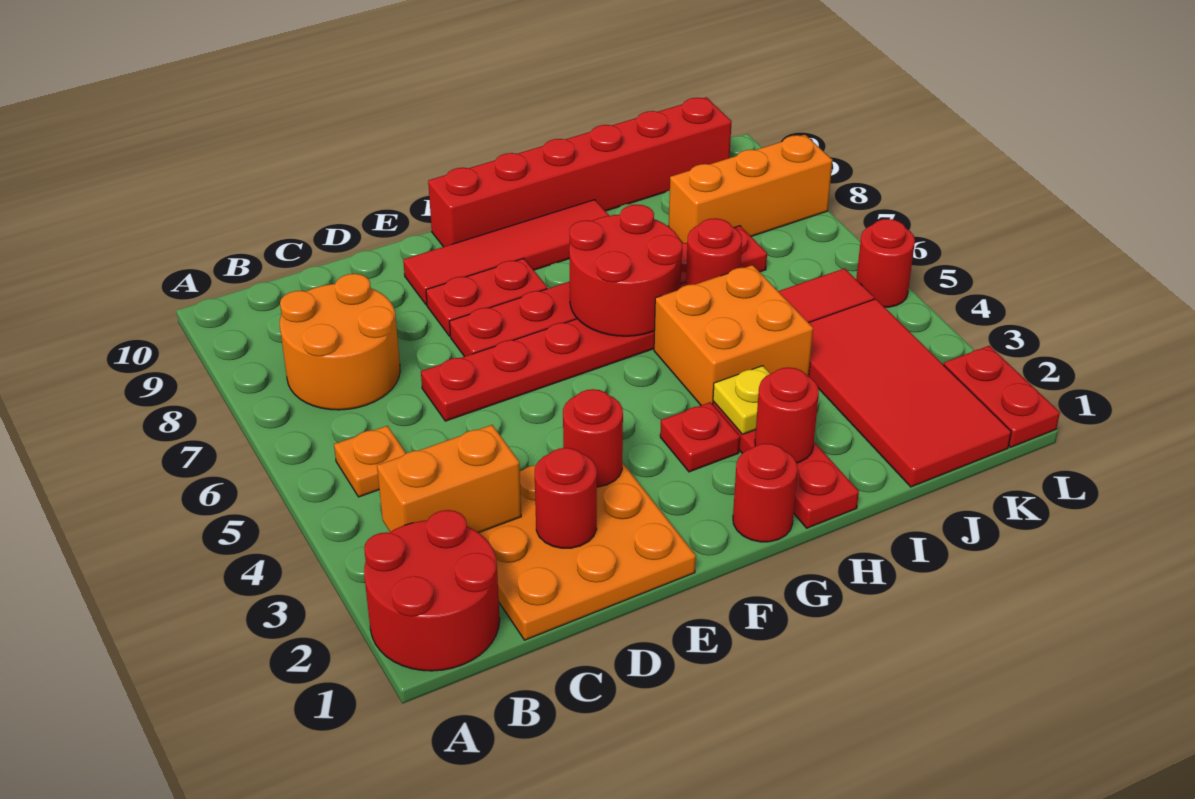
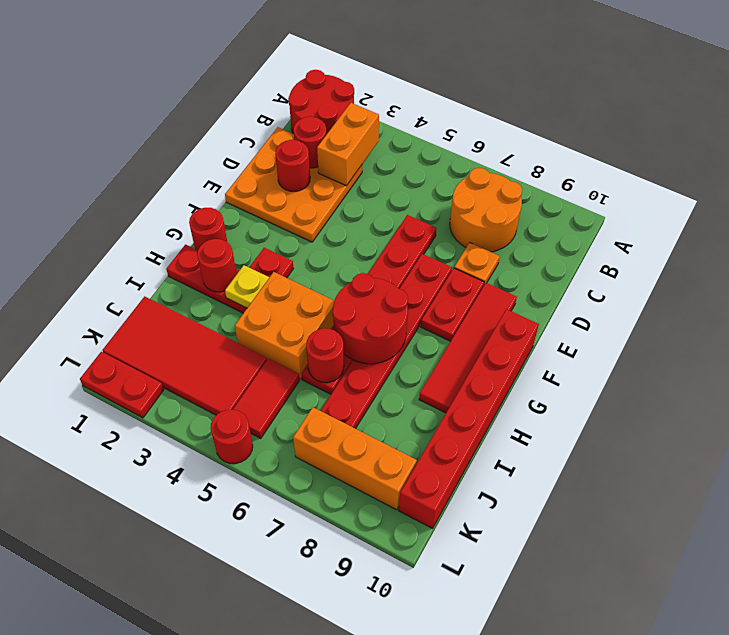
orange plate B5 level 1 -> orange plate D8 level 1
red round brick E3 level 2 -> red round brick C2 level 2
orange brick J8:L8 level 1 -> orange brick K7:K9 level 1

